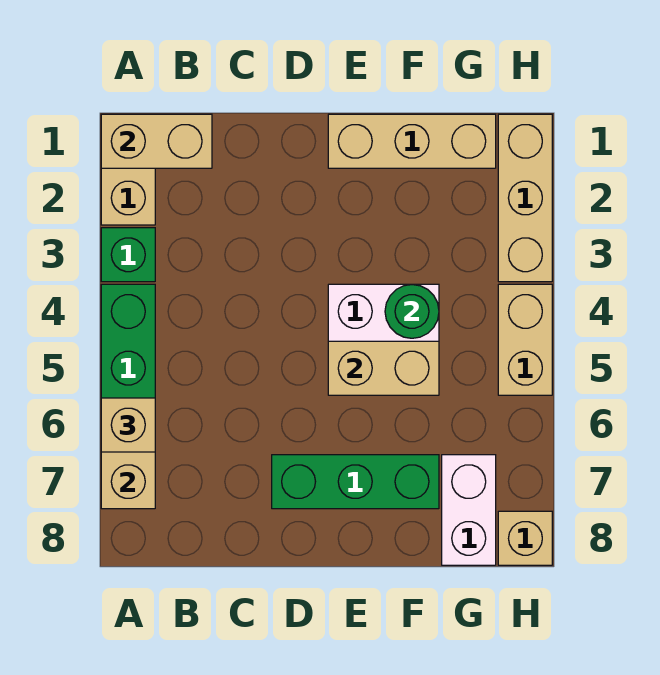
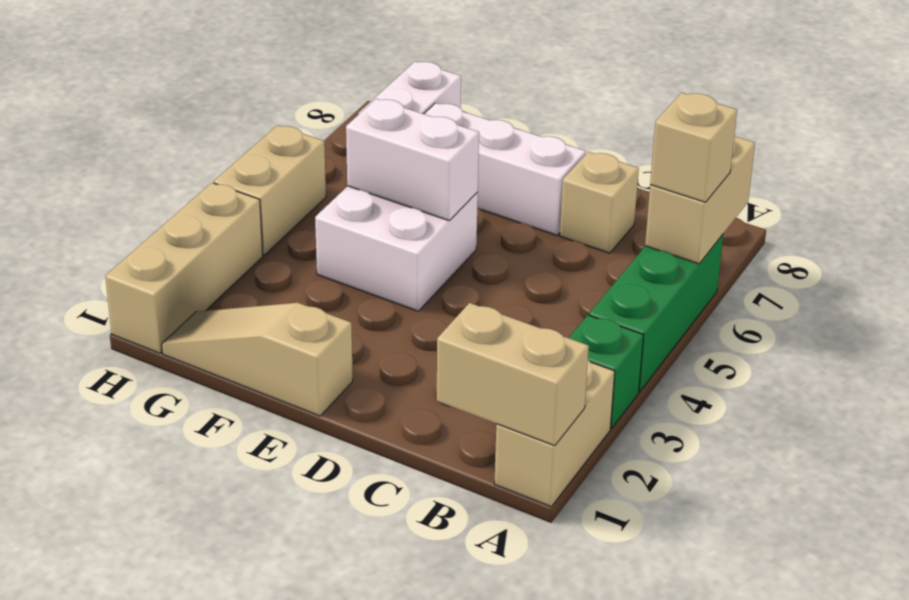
green brick D7:F7 level 1 -> white brick D7:F7 level 1
tan brick E1:G1 level 1 -> tan slope E1:G1 level 1 top E
tan brick E5:F5 level 2 -> white brick E5:F5 level 2
green round brick F4 level 2 -> none
tan brick H8 level 1 -> tan brick C7 level 1

